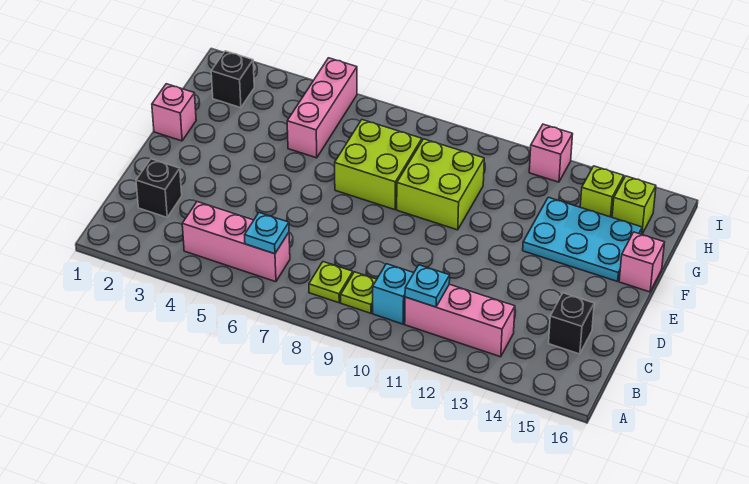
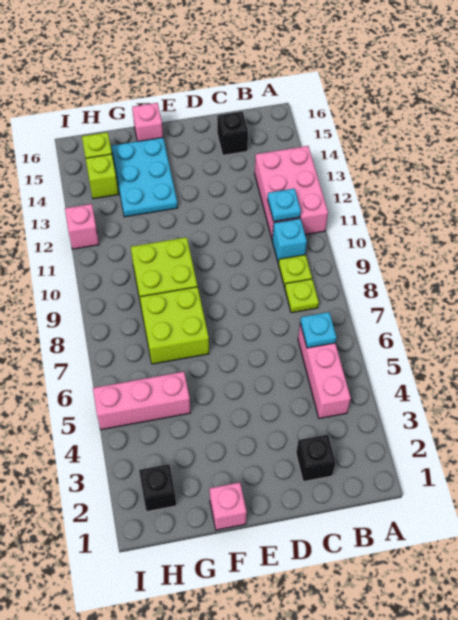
pink brick B11:B13 level 1 -> pink brick A11:B13 level 1

